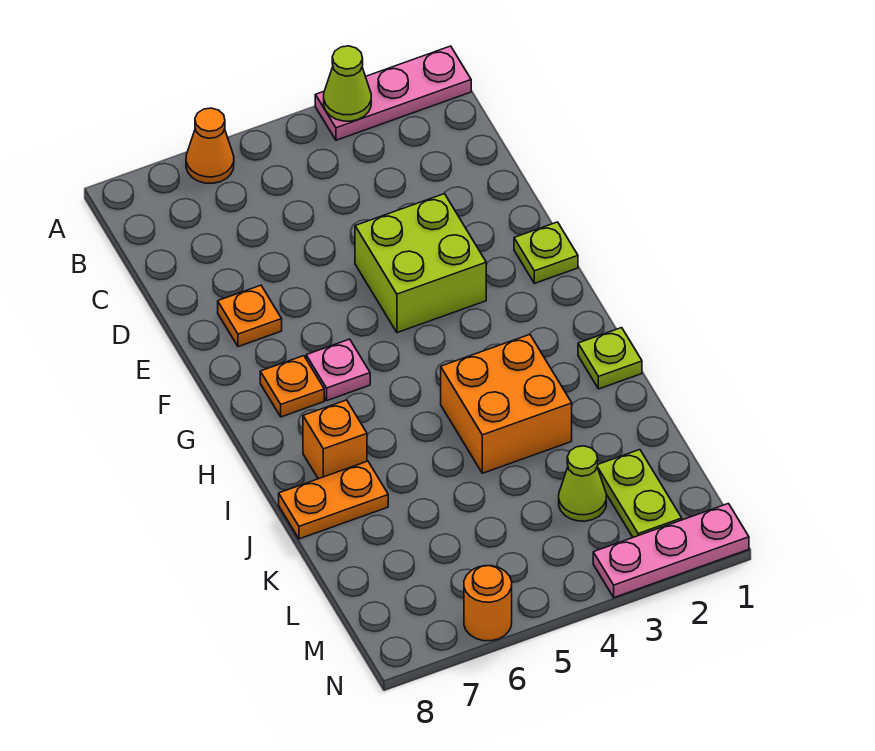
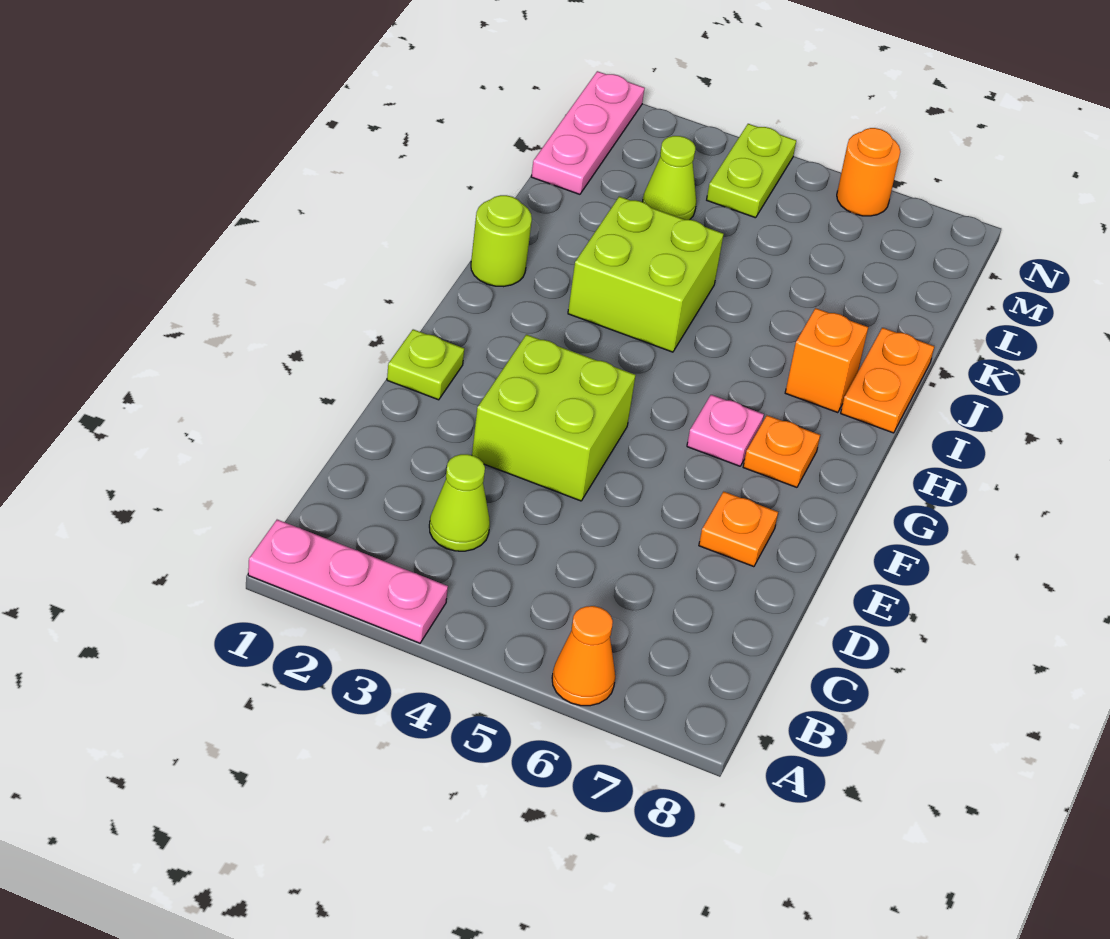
lime cone A3 level 2 -> lime cone C3 level 1
lime plate I1 level 1 -> lime round brick I1 level 1
orange brick I3:J4 level 1 -> lime brick I3:J4 level 1
orange plate J7:J8 level 1 -> orange plate I8:J8 level 1
lime plate L2:M2 level 1 -> lime plate M4:N4 level 1
pink plate N1:N3 level 1 -> pink plate L1:N1 level 1

